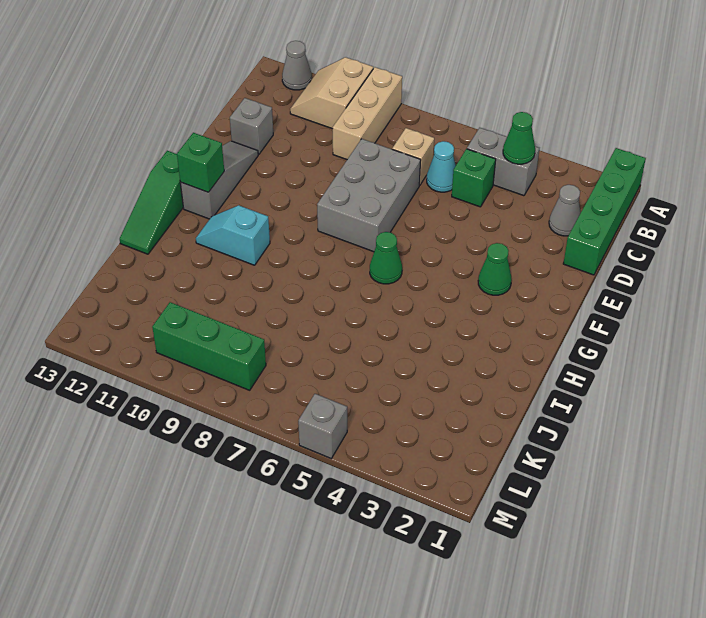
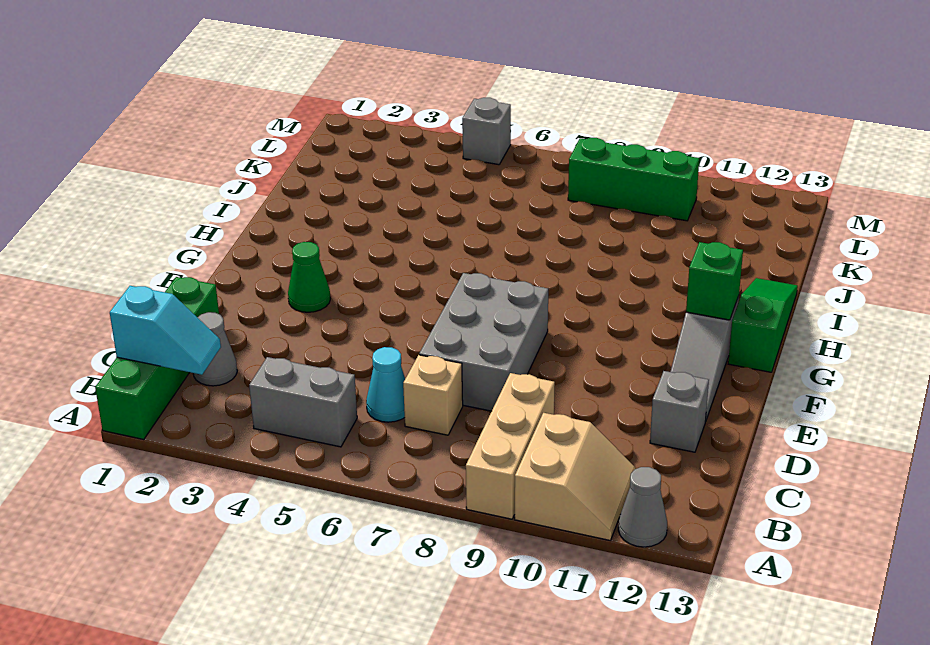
green cone B4 level 2 -> none
green brick C5 level 1 -> none
green cone G6 level 1 -> none
cyan slope H10:H11 level 1 top 10 -> cyan slope B1:B2 level 2 top 1

